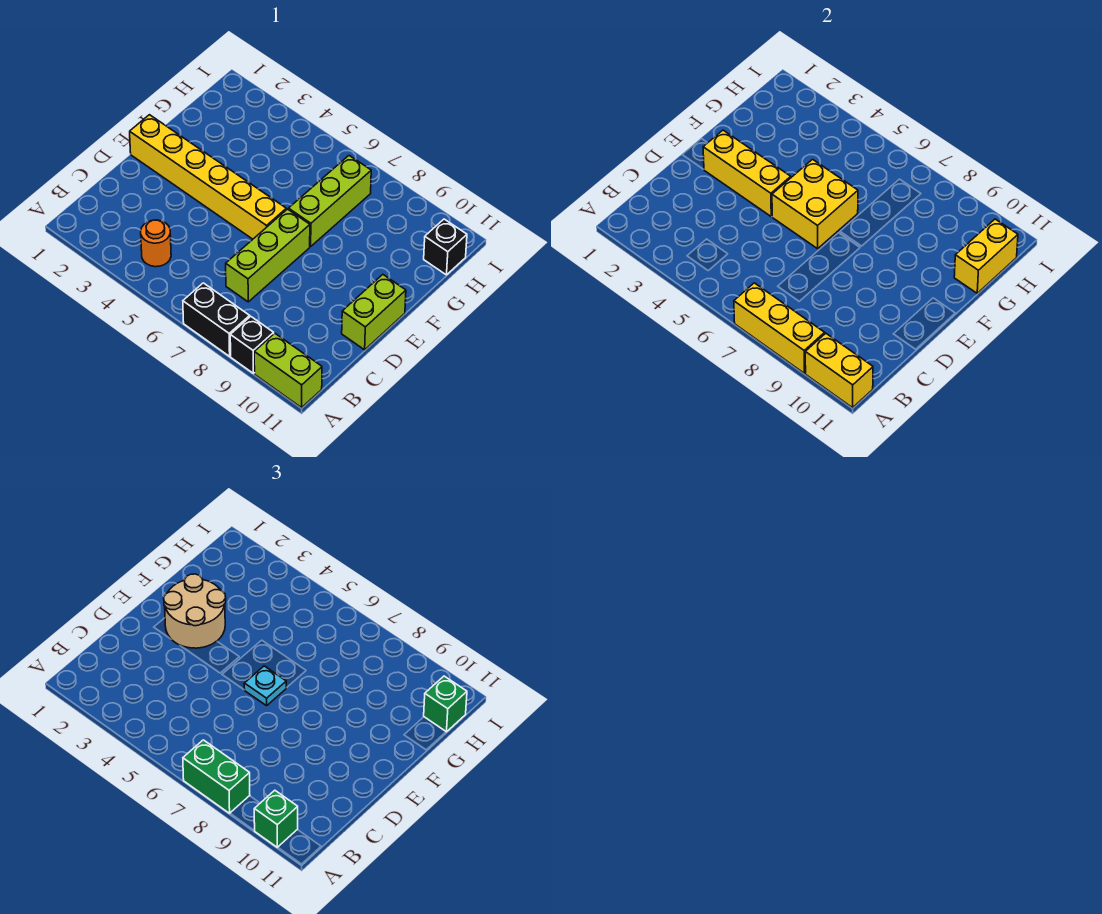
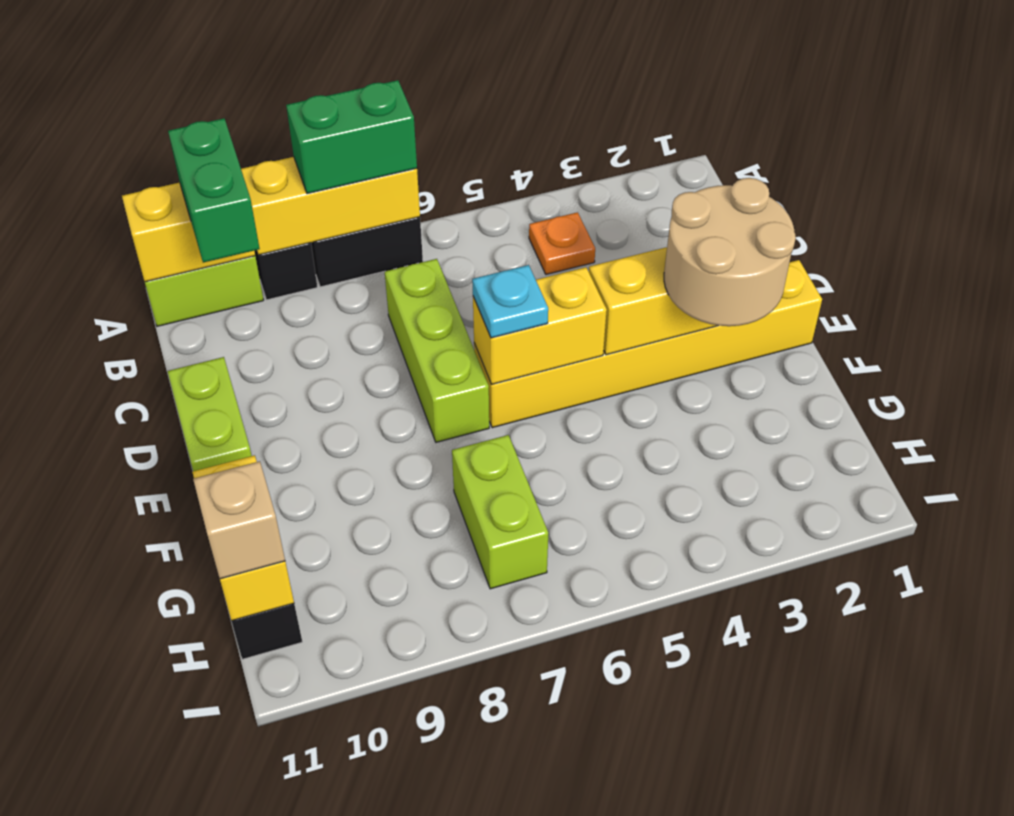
green brick A10 level 3 -> green brick A10:B10 level 3
orange round brick B4 level 1 -> orange plate B4 level 1
yellow brick E5:F6 level 2 -> yellow brick E5:E6 level 2
lime brick F7:H7 level 1 -> lime brick G7:H7 level 1
green brick H11 level 3 -> tan brick H11 level 3

